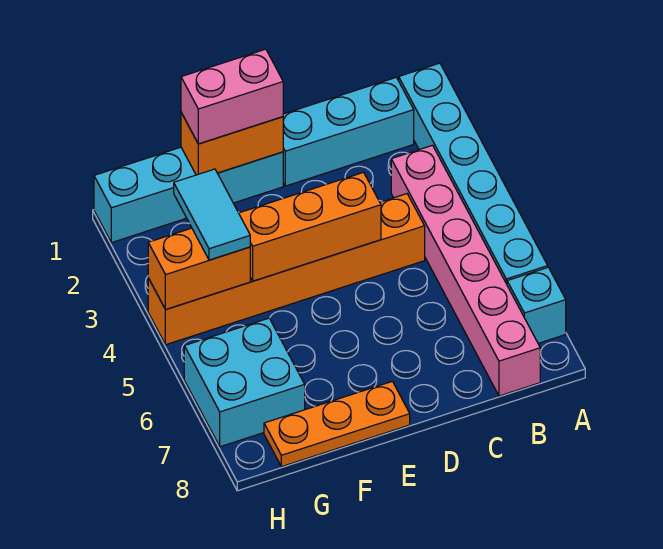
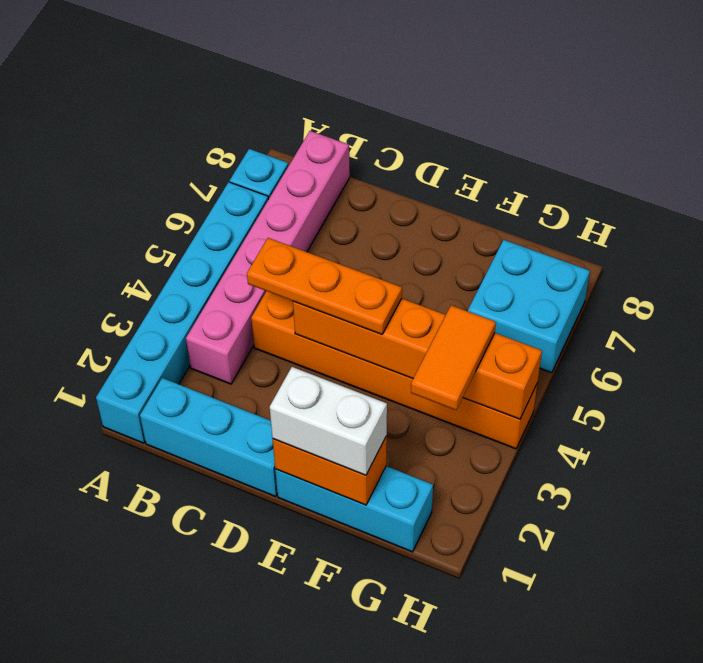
cyan brick E1:H1 level 1 -> cyan brick E1:G1 level 1
pink brick E1:F1 level 3 -> white brick E1:F1 level 3
orange plate E8:G8 level 1 -> orange plate C4:E4 level 3
cyan tile G3:G4 level 3 -> orange tile G3:G4 level 3

